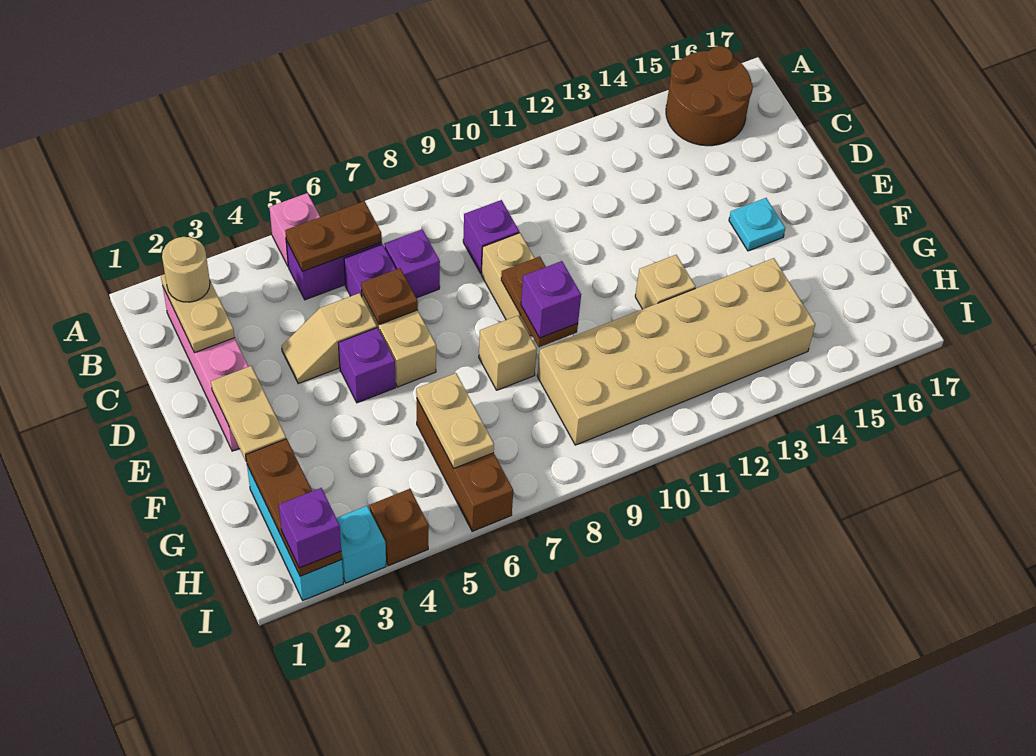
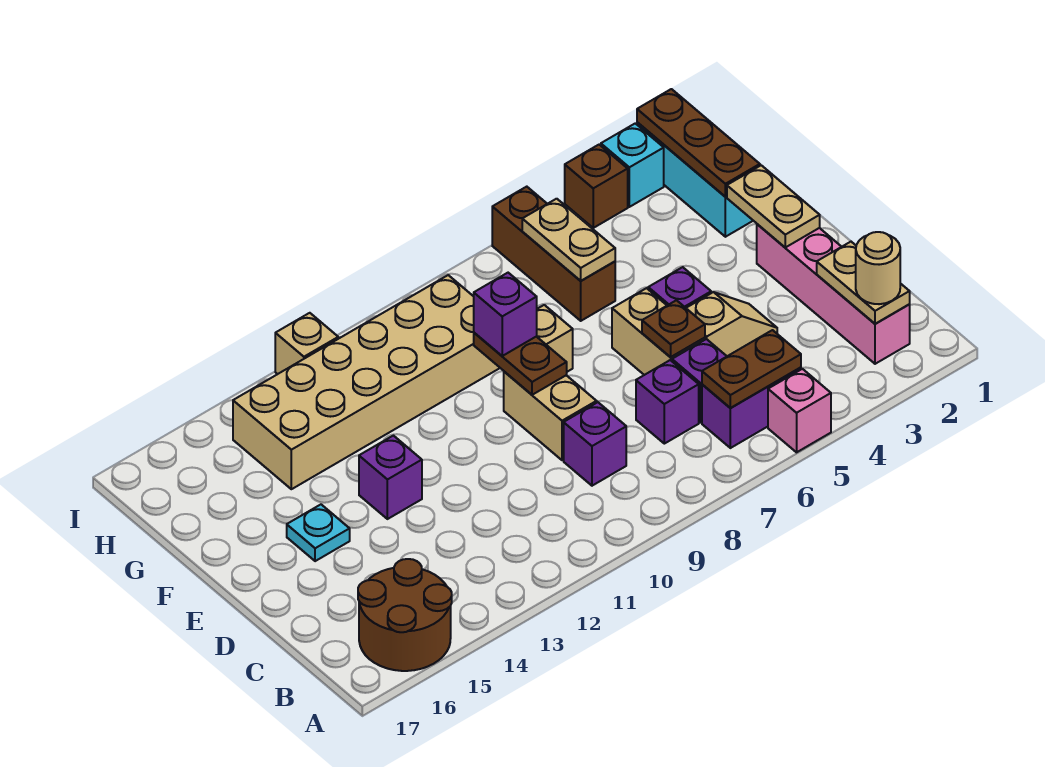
tan brick F12 level 1 -> tan brick I12 level 1
purple brick I2 level 3 -> purple brick E13 level 1

